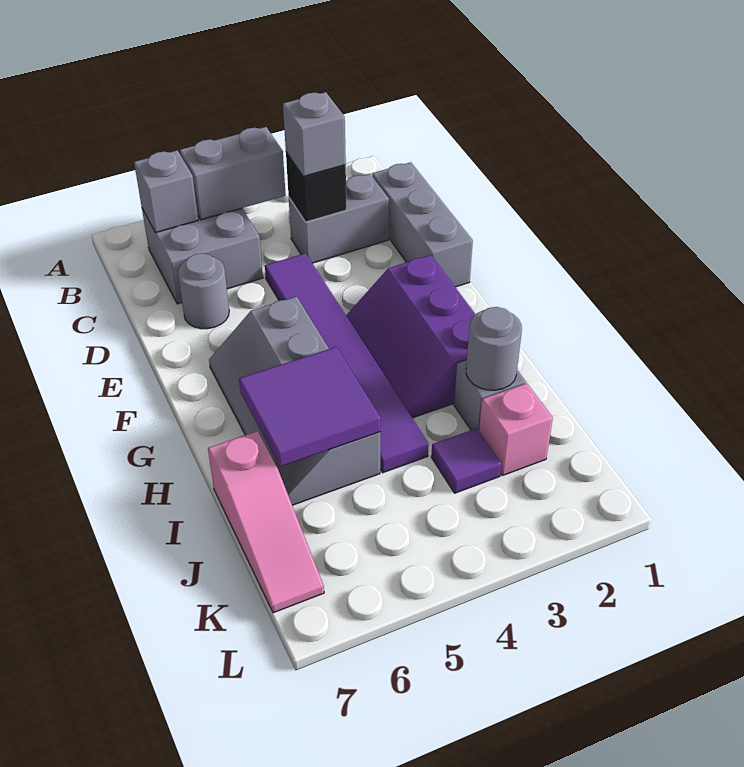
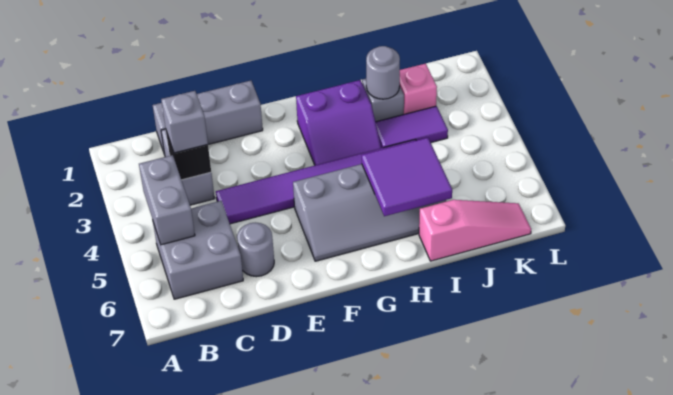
grey brick B6 level 2 -> none
purple slope F2:H3 level 1 top 2 -> purple slope G2:H3 level 1 top 2
purple tile J3 level 1 -> purple tile I3:J3 level 1

